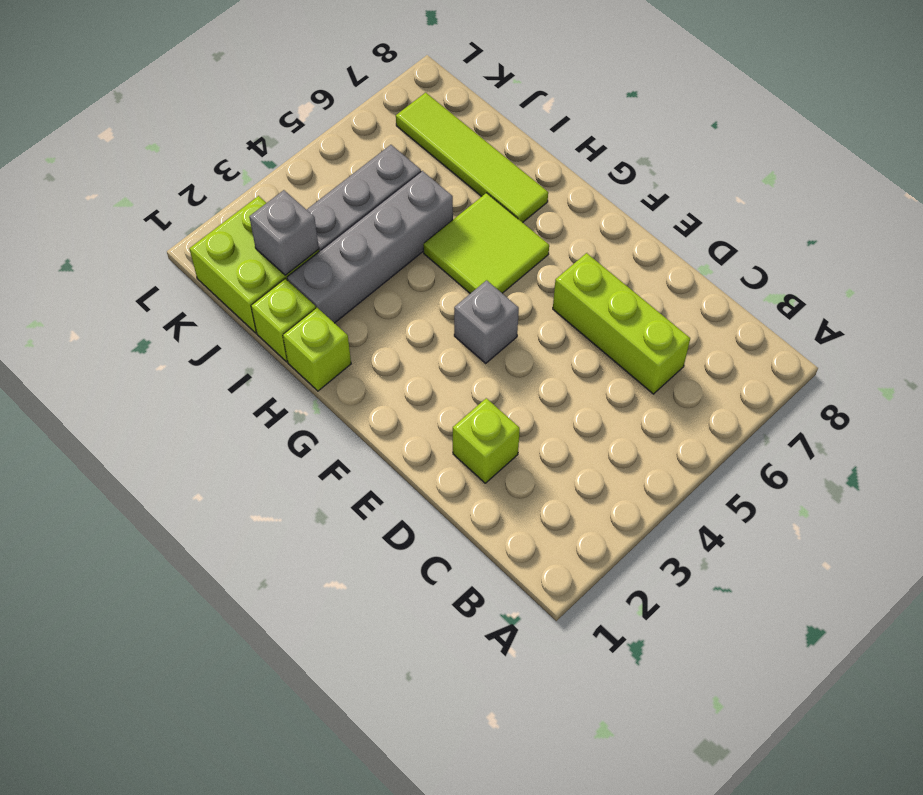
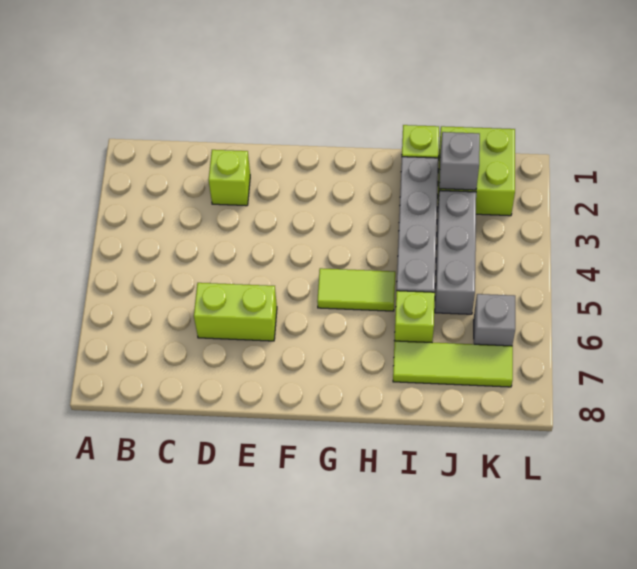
lime brick C6:E6 level 1 -> lime brick D6:E6 level 1
grey brick F4 level 1 -> grey brick K6 level 1
lime tile G5:H6 level 1 -> lime tile G5:H5 level 1
lime brick H1 level 1 -> lime brick I6 level 1
lime tile H7:K7 level 1 -> lime tile I7:K7 level 1

